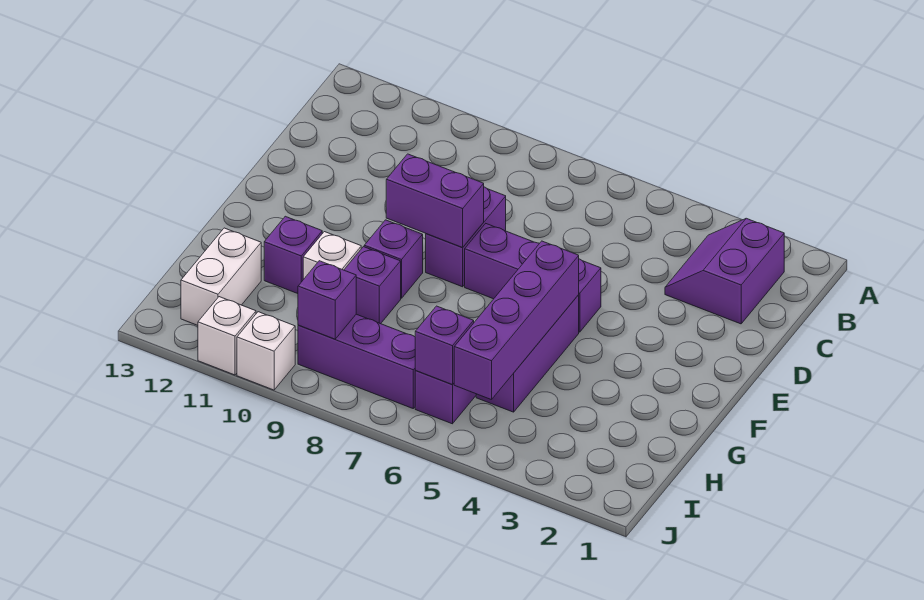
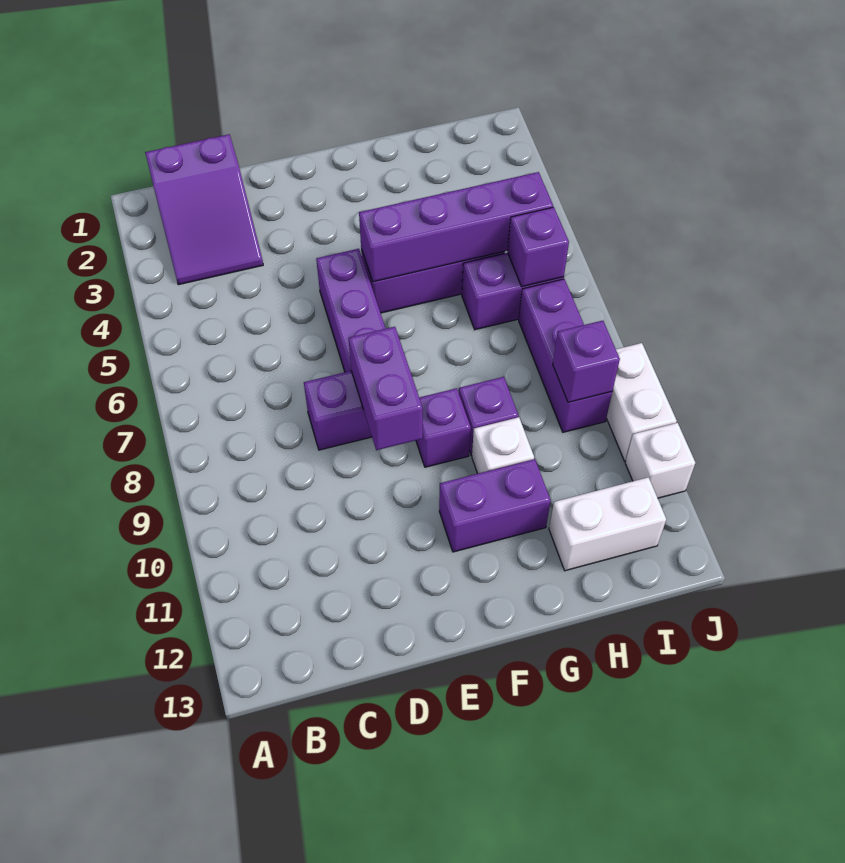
purple slope B2:C3 level 1 top 2 -> purple slope B1:C3 level 1 top 1
purple brick G11 level 1 -> purple brick F11:G11 level 1
white brick J10 level 1 -> white brick J9:J10 level 1

